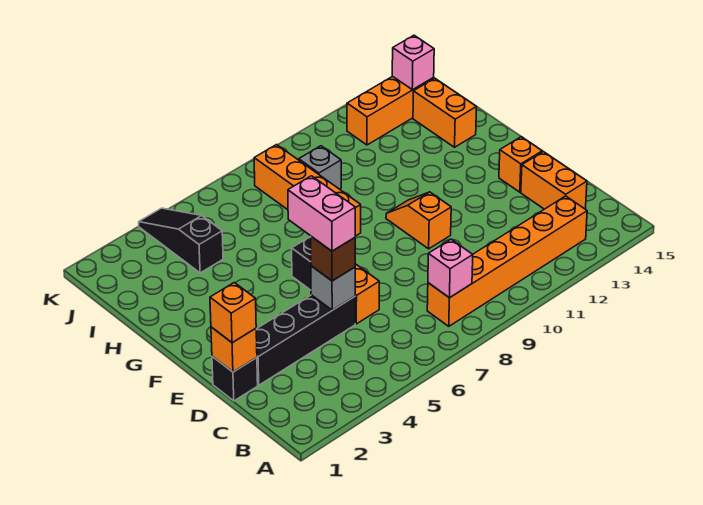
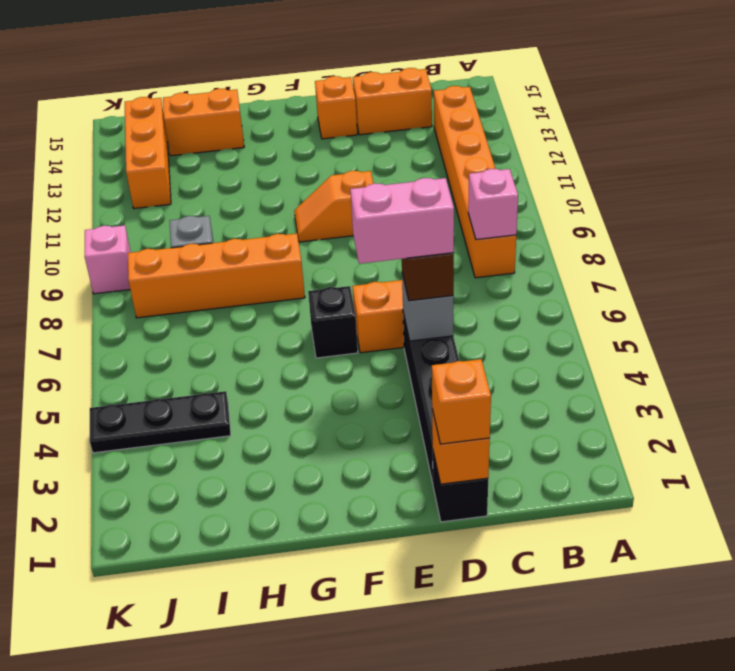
black slope I4:K4 level 1 top I -> black plate I4:K4 level 1
pink brick J14 level 2 -> pink brick K9 level 1

